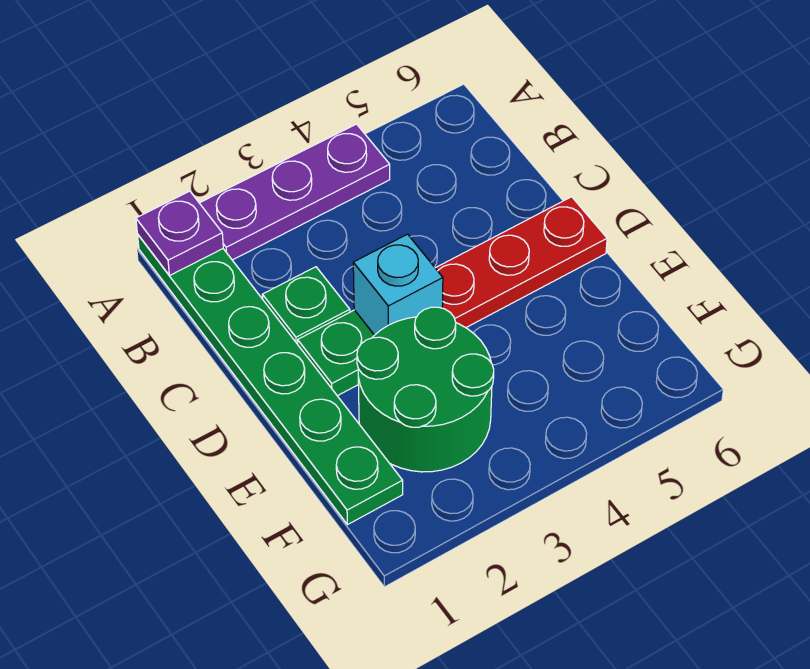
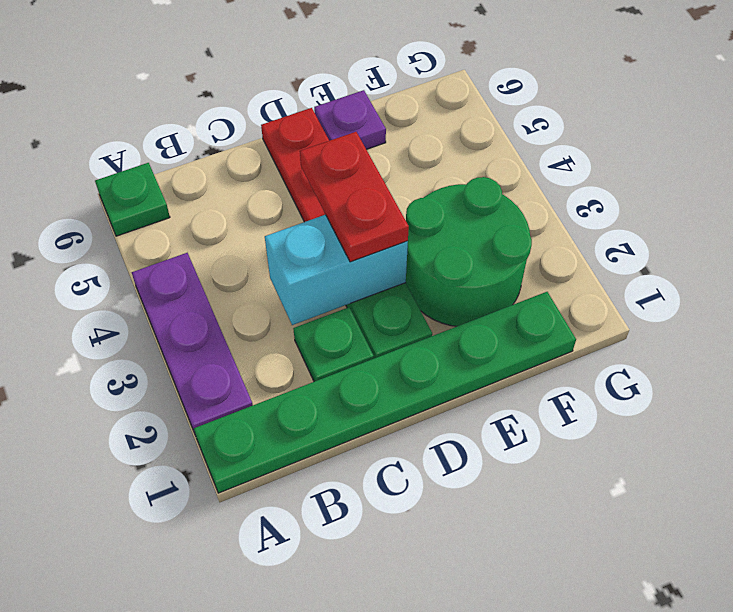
purple plate A1 level 2 -> purple plate E6 level 1
none -> green plate A6 level 1
cyan brick D3 level 2 -> cyan brick C3:D3 level 2
none -> red plate D3:D4 level 3

